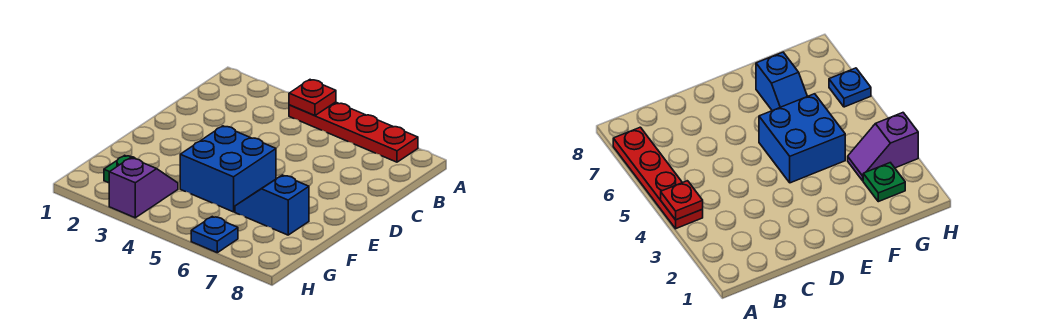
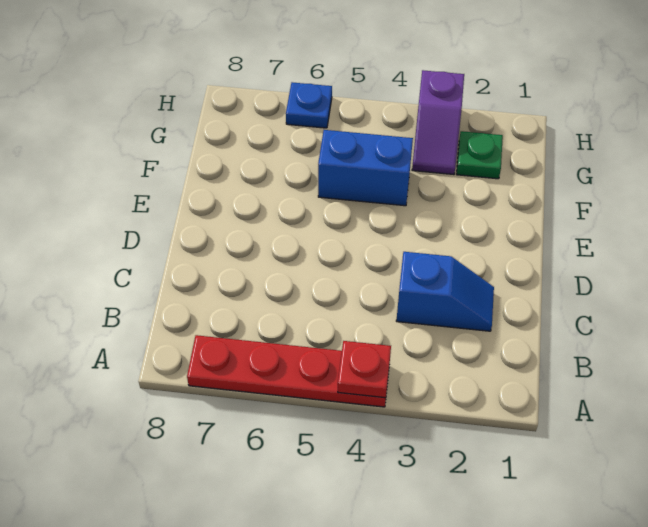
blue brick E4:F5 level 1 -> blue brick F4:F5 level 1
blue slope F6:F7 level 1 top 7 -> blue slope C2:C3 level 1 top 3

